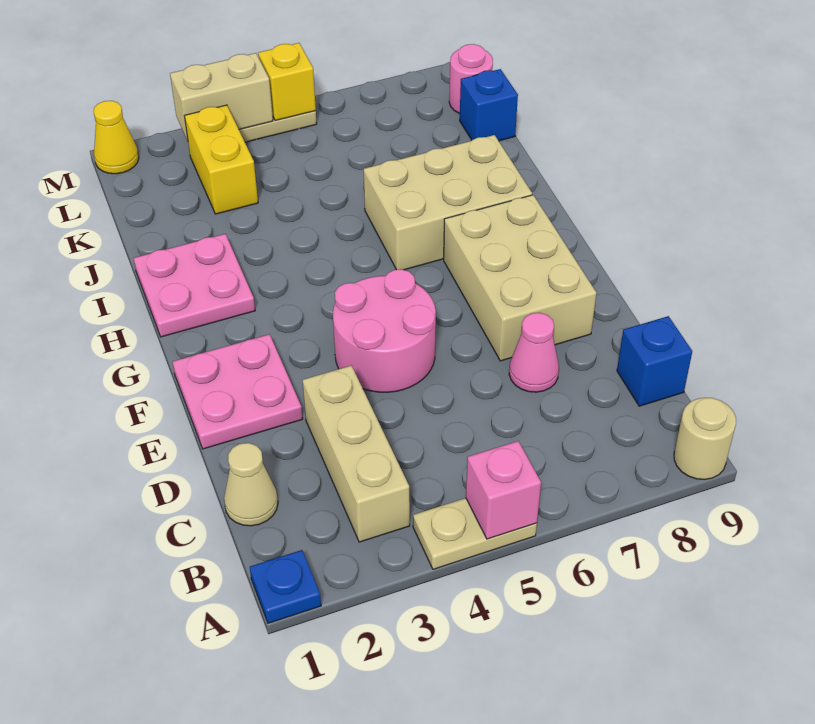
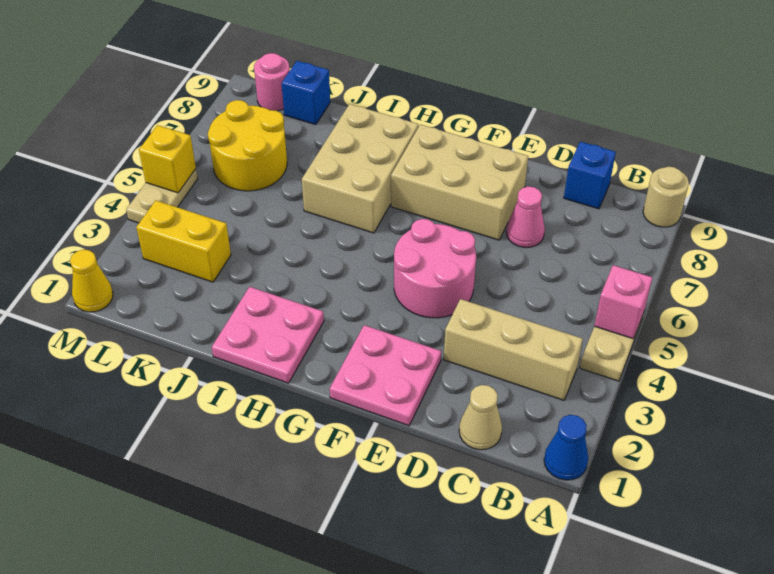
blue plate A1 level 1 -> blue cone A1 level 1
none -> yellow round brick K6:L7 level 1
tan brick M3:M4 level 2 -> none

